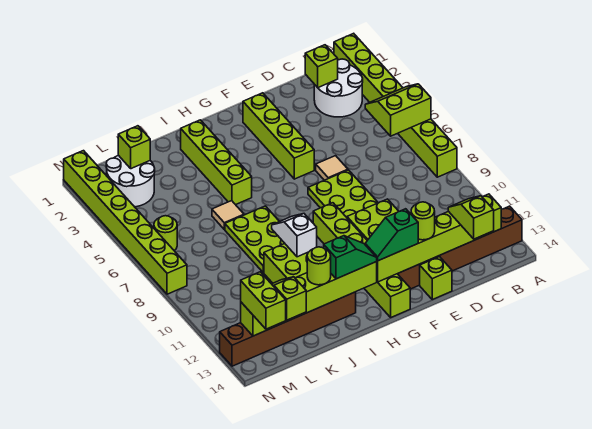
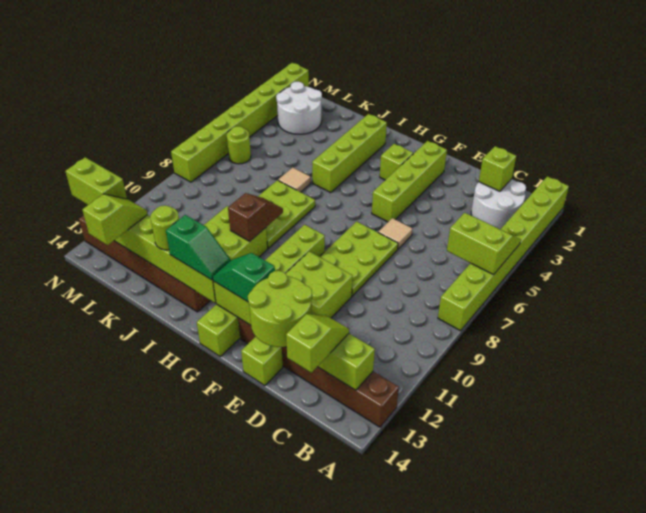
lime round brick E13 level 3 -> lime round brick D13:E14 level 3
white slope I9:I10 level 2 top 10 -> brown slope I9:I10 level 2 top 10
lime brick L2 level 2 -> lime brick G3 level 1
lime brick M13:M14 level 3 -> lime brick M13:N13 level 3

